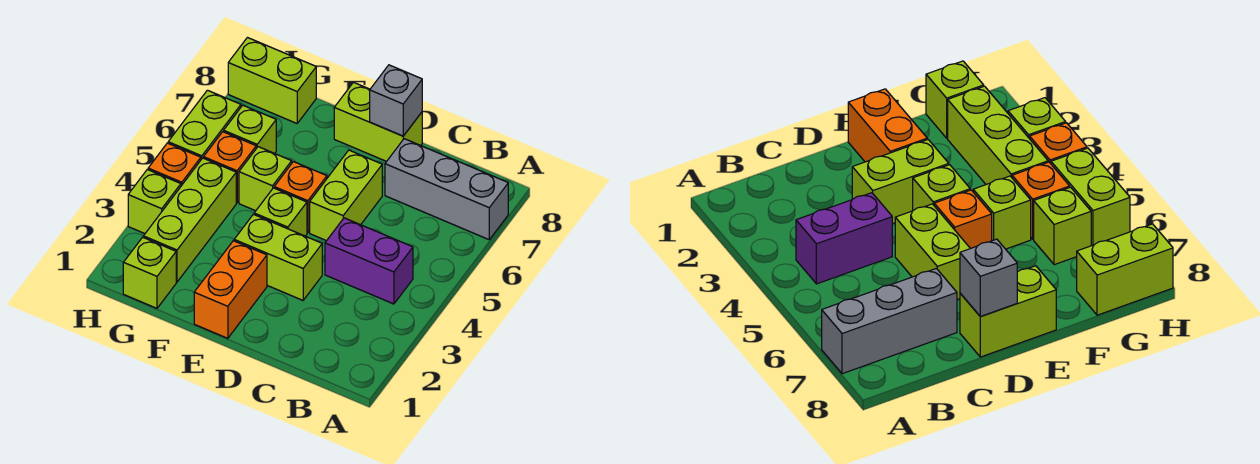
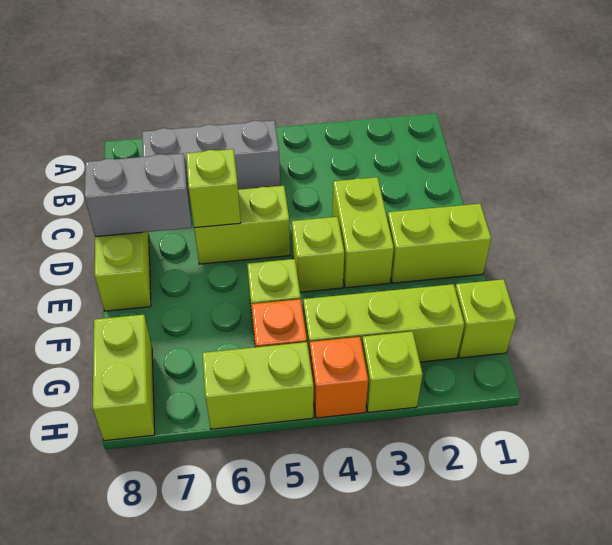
grey brick A7:C7 level 1 -> grey brick B5:B7 level 1
purple brick B4:C4 level 1 -> none
grey brick D8 level 2 -> grey brick D7:D8 level 2
orange brick E1:E2 level 1 -> lime brick E1:E2 level 1
orange brick E5 level 1 -> none
lime brick G6 level 1 -> lime brick D6 level 2

